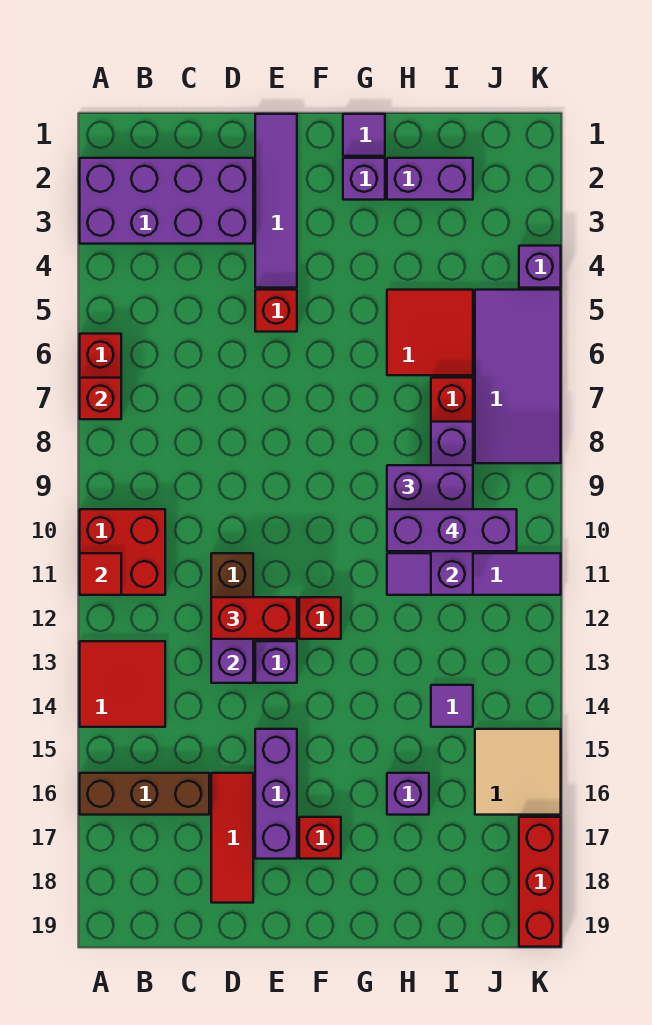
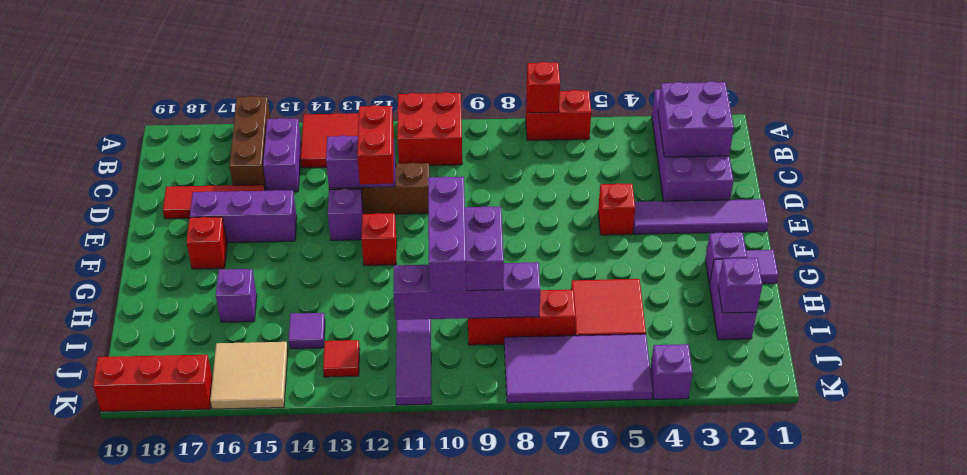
red tile A11 level 2 -> red tile J13 level 1
none -> purple brick B2:C3 level 2
none -> purple brick B15:C15 level 1
none -> purple brick I2 level 2

